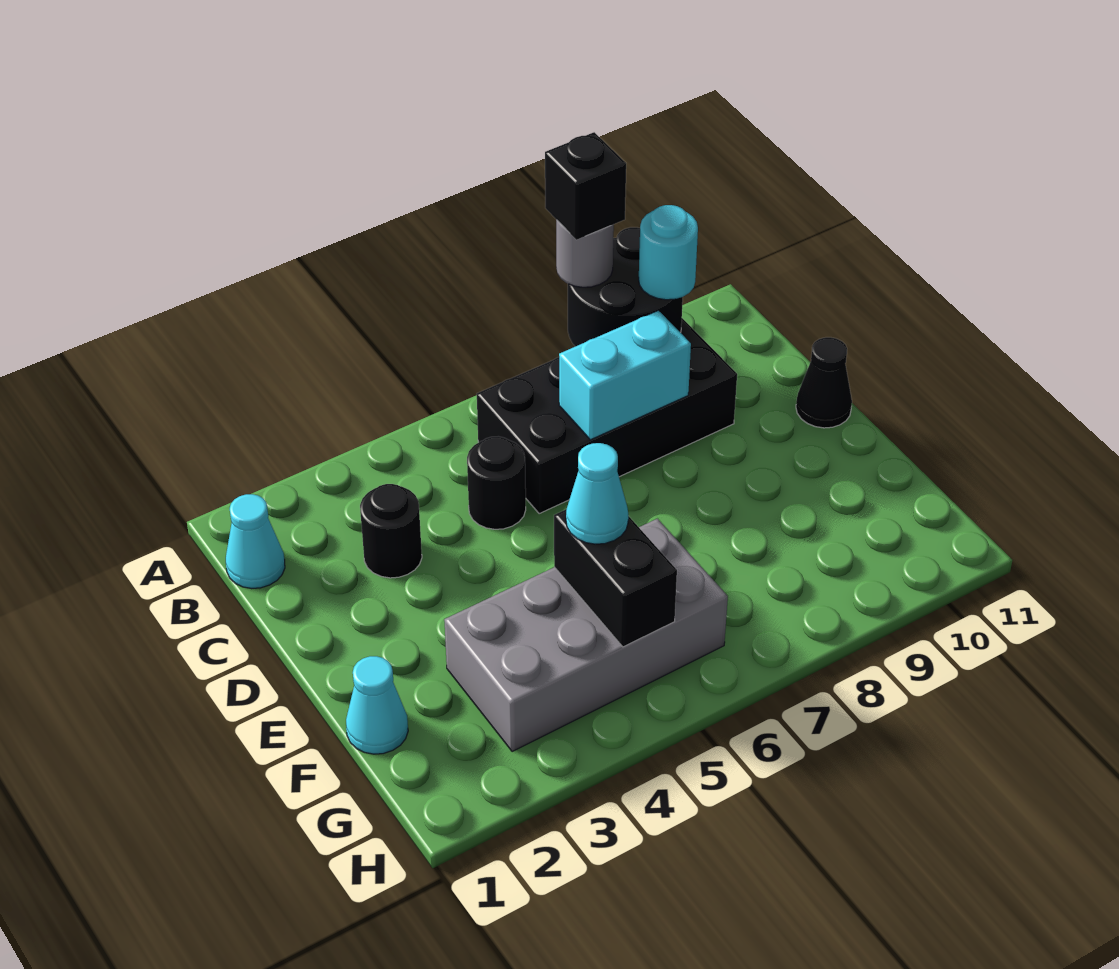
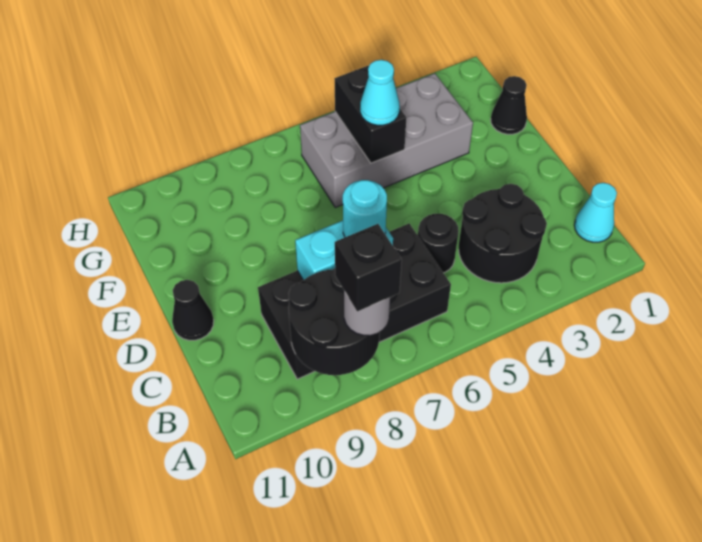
cyan round brick B9 level 3 -> cyan round brick C7 level 3
black round brick C3 level 1 -> black round brick B3:C4 level 1
cyan cone F1 level 1 -> black cone F1 level 1

